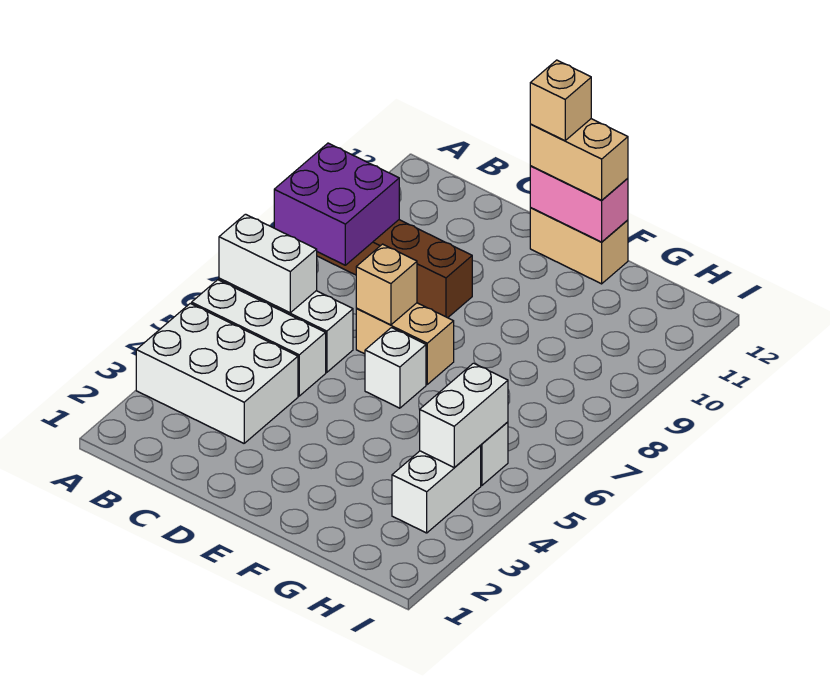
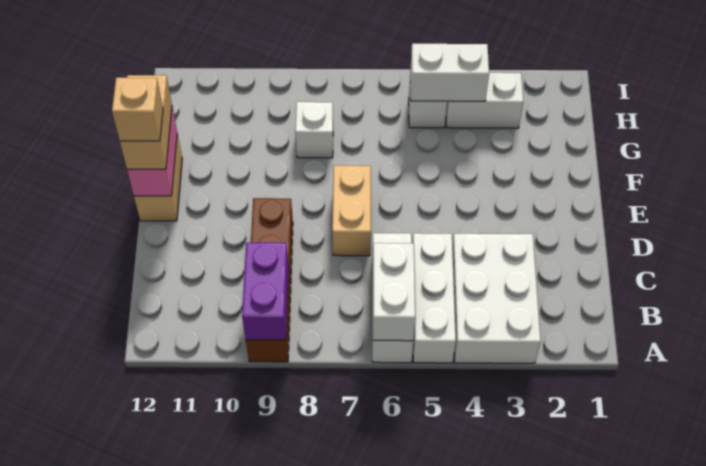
purple brick A8:B9 level 2 -> purple brick A9:B9 level 2
tan brick D7 level 2 -> none
white brick E6 level 1 -> white brick G8 level 1

